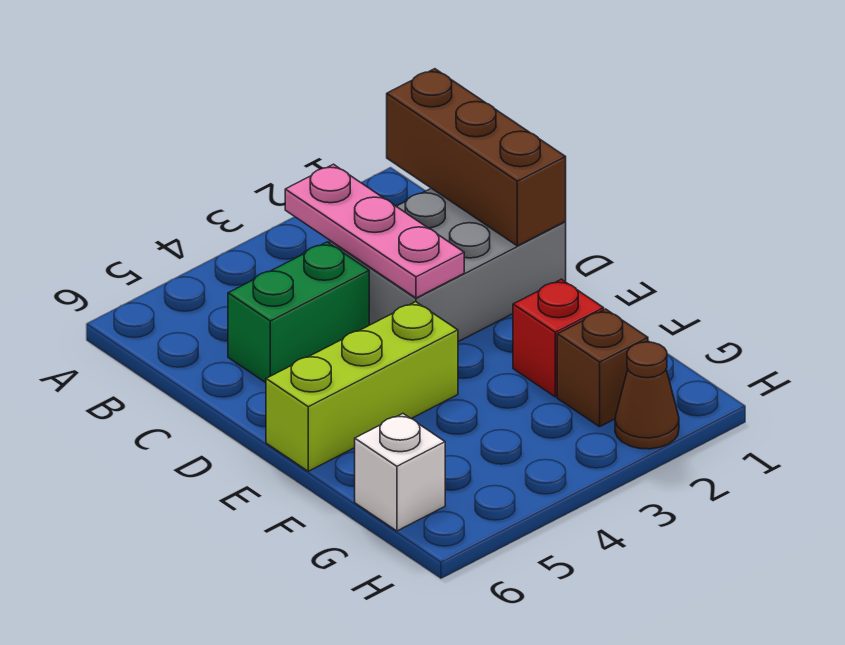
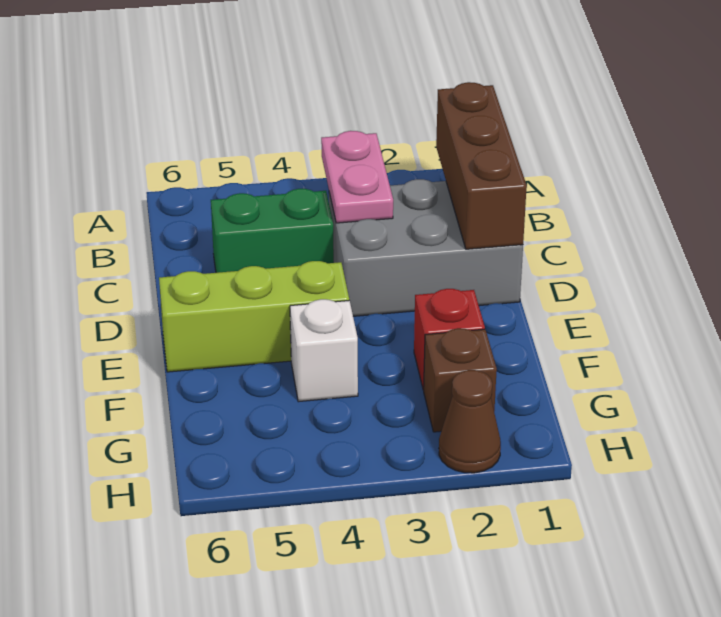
pink plate B3:D3 level 2 -> pink plate B3:C3 level 2
white brick G6 level 1 -> white brick F4 level 1

